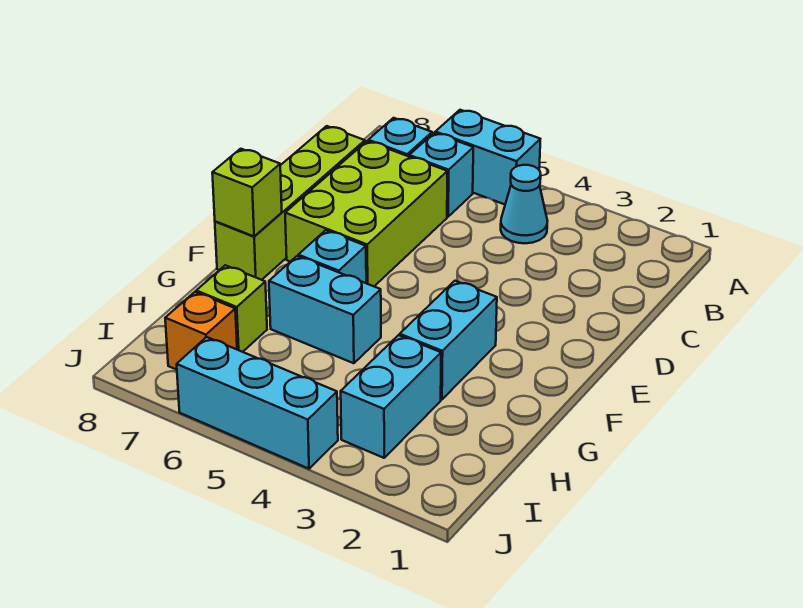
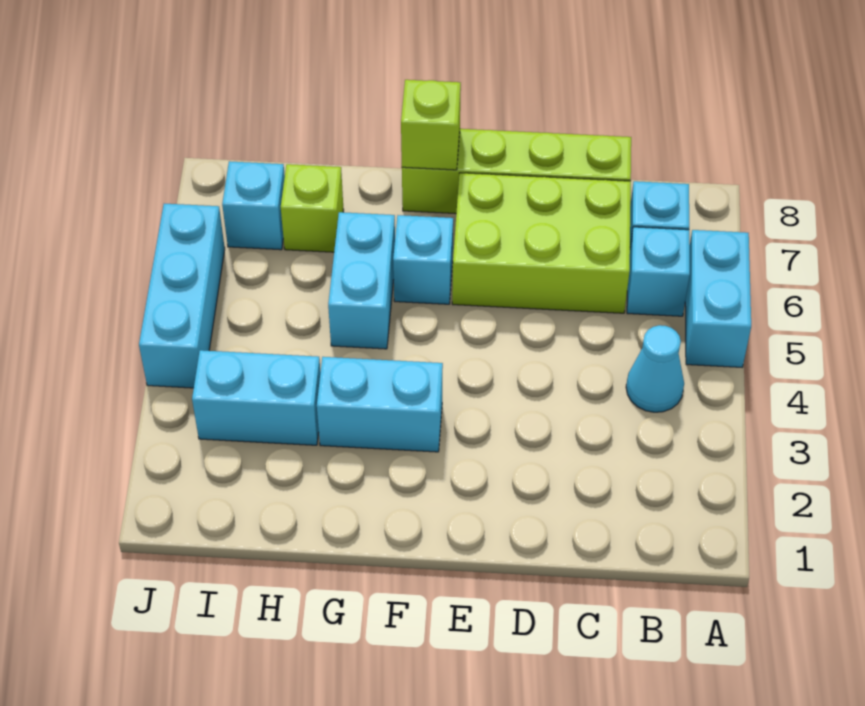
orange brick I7 level 1 -> cyan brick I7 level 1

